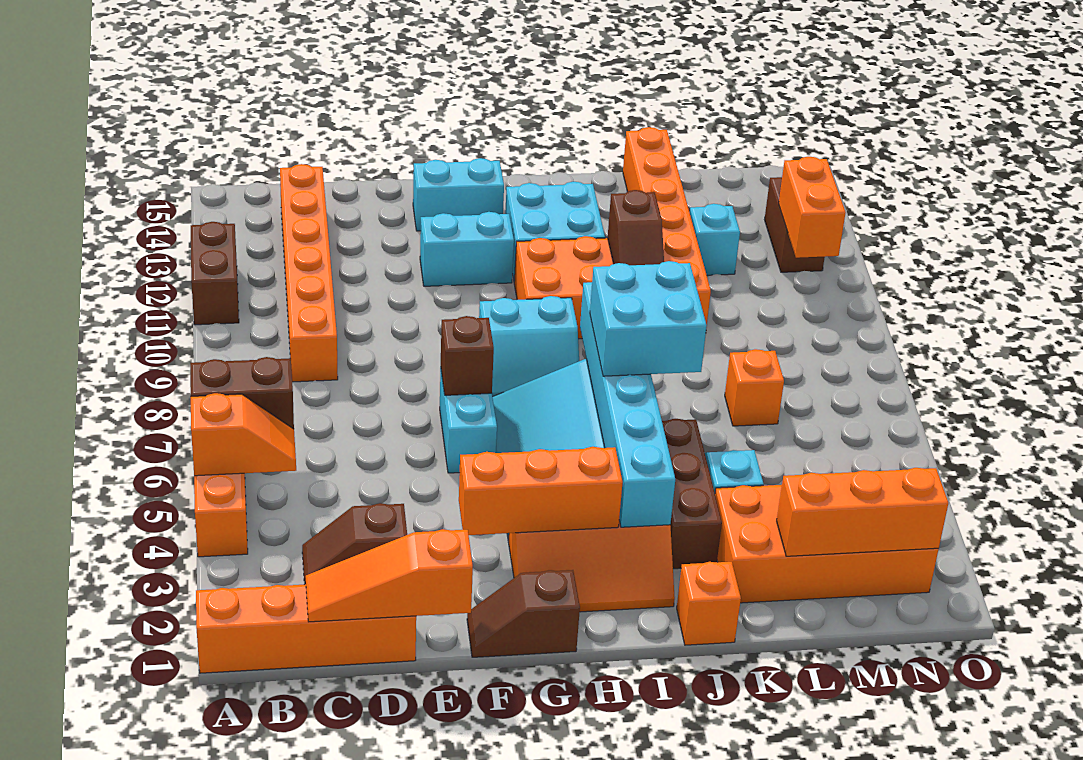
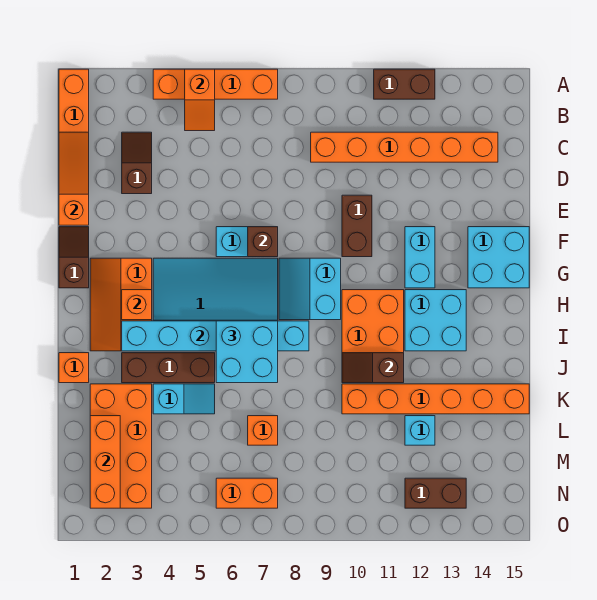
brown brick A6:B6 level 2 -> brown brick E10:F10 level 1
orange brick F3:H3 level 2 -> orange brick H3 level 2
cyan brick F14:G14 level 1 -> cyan brick F14:G15 level 1
orange brick N11:N12 level 2 -> orange brick N6:N7 level 1

